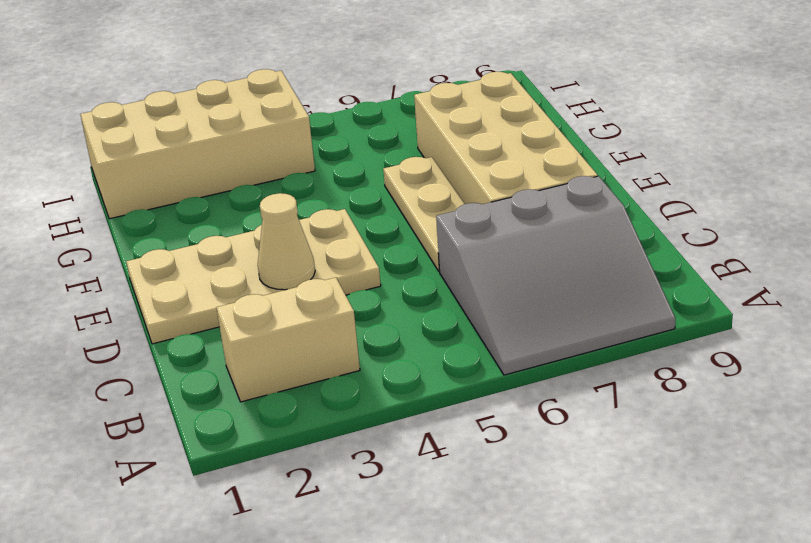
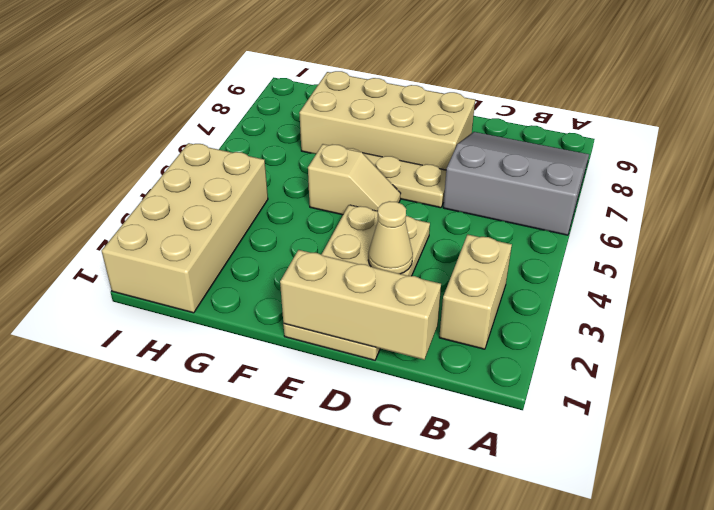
grey slope A6:C8 level 1 top C -> grey slope A6:C8 level 1 top 6
none -> tan brick C1:E1 level 2
none -> tan slope E5:F5 level 1 top F

